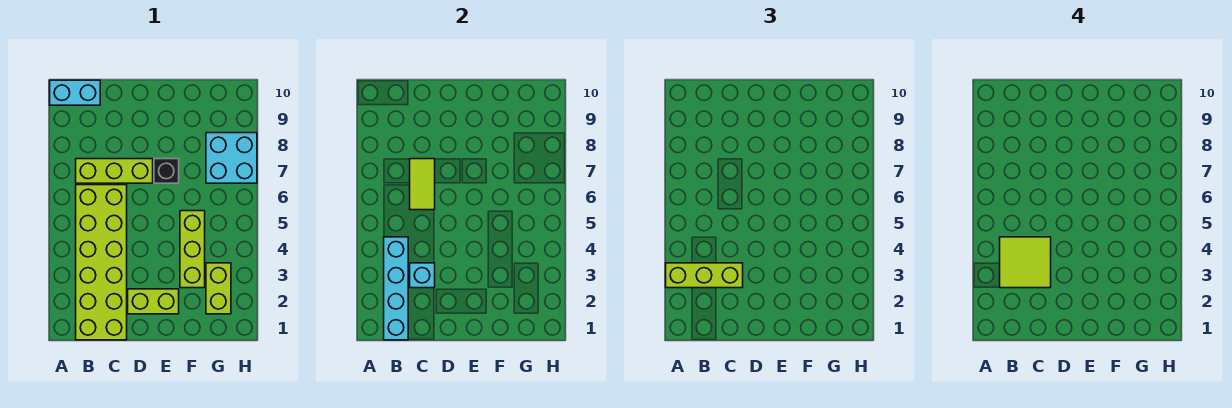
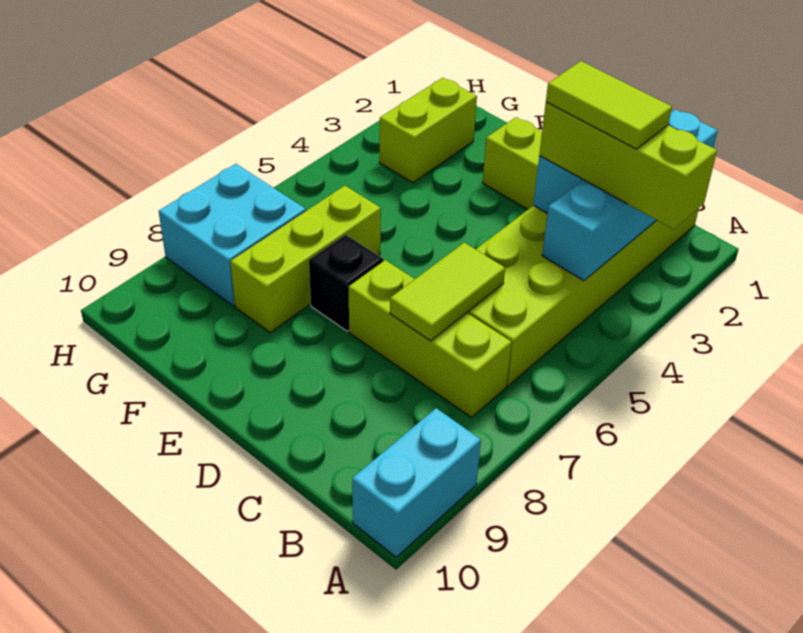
cyan brick A10:B10 level 1 -> cyan brick A9:A10 level 1
lime tile B3:C4 level 4 -> lime tile B3:C3 level 4
lime brick F3:F5 level 1 -> lime brick F6:F8 level 1

